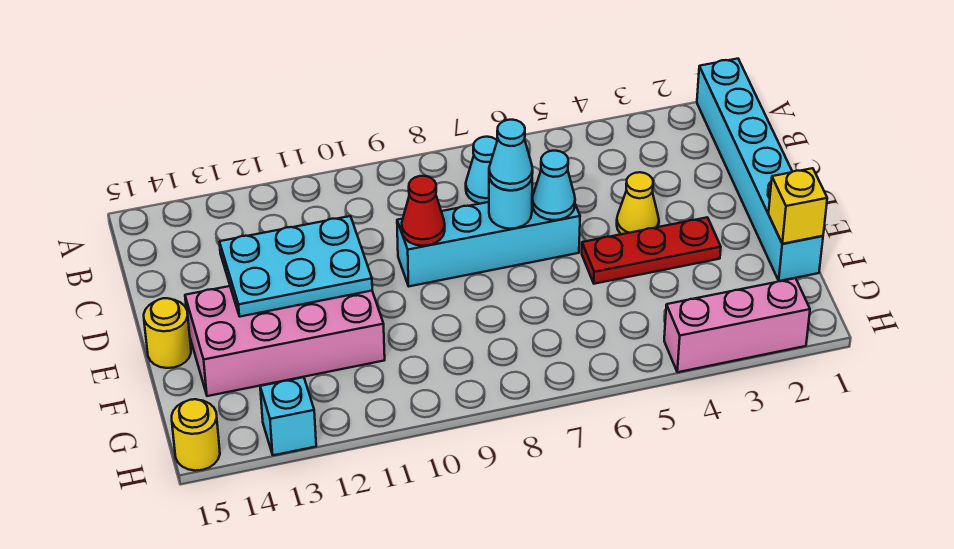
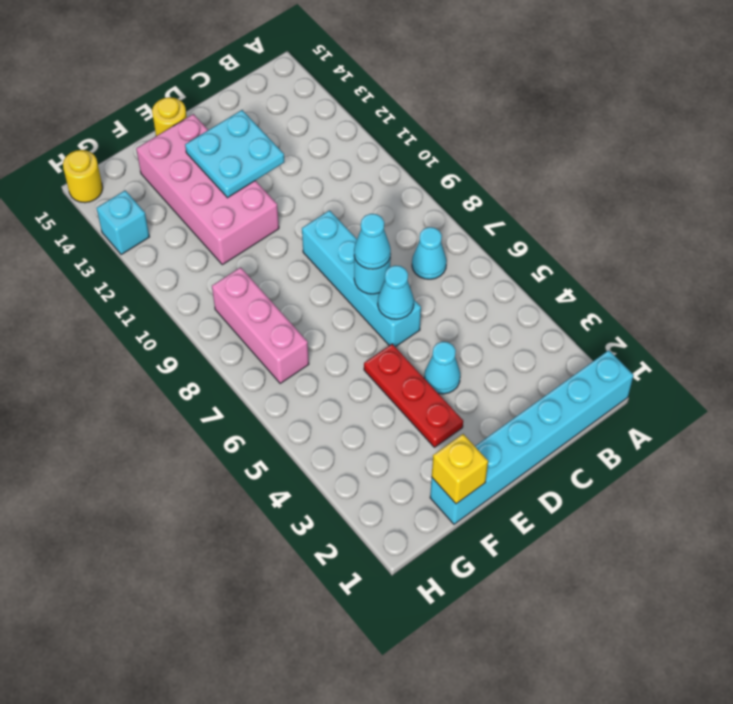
yellow cone D4 level 1 -> cyan cone D4 level 1
red cone D9 level 2 -> none
cyan plate D11:E13 level 2 -> cyan plate D12:E13 level 2
pink brick H2:H4 level 1 -> pink brick G7:G9 level 1

